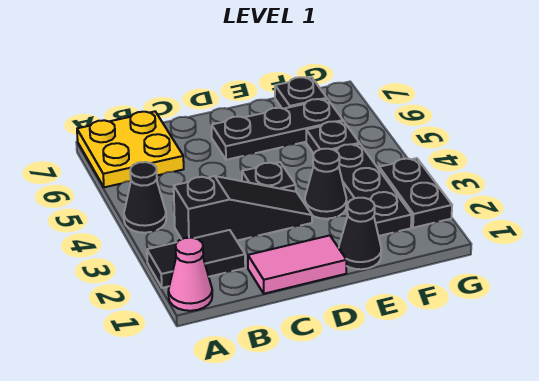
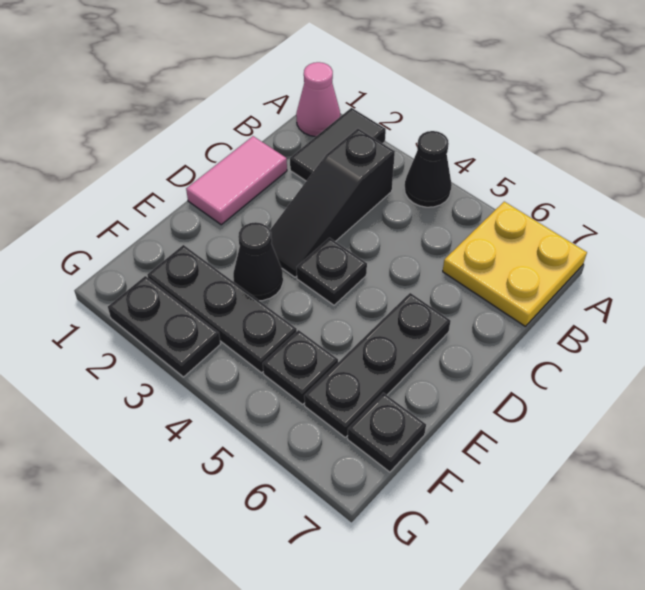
black cone E1 level 1 -> none

